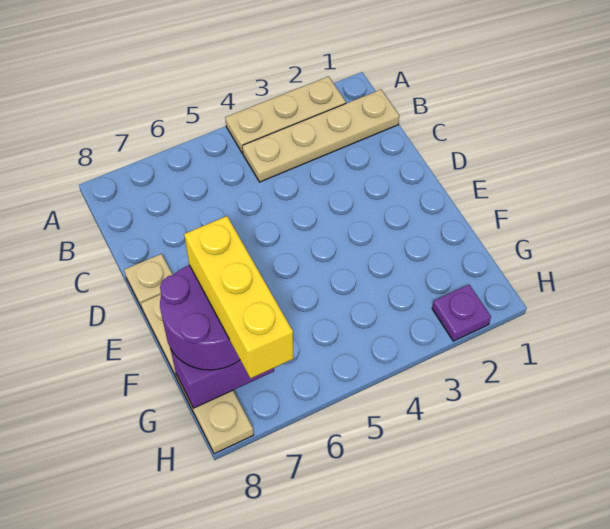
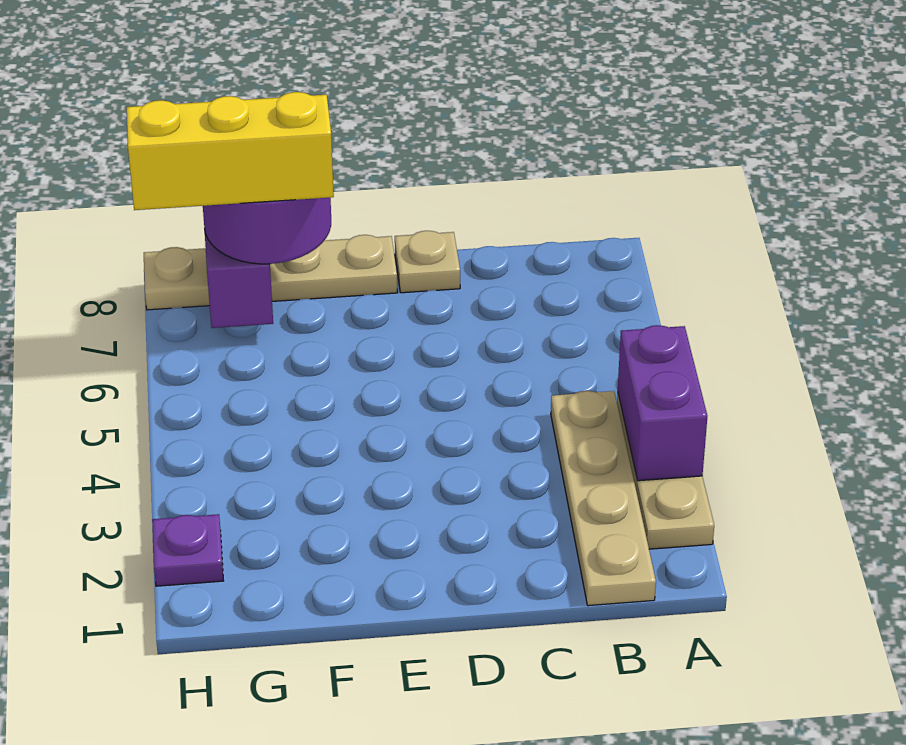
none -> purple brick A3:A4 level 2

